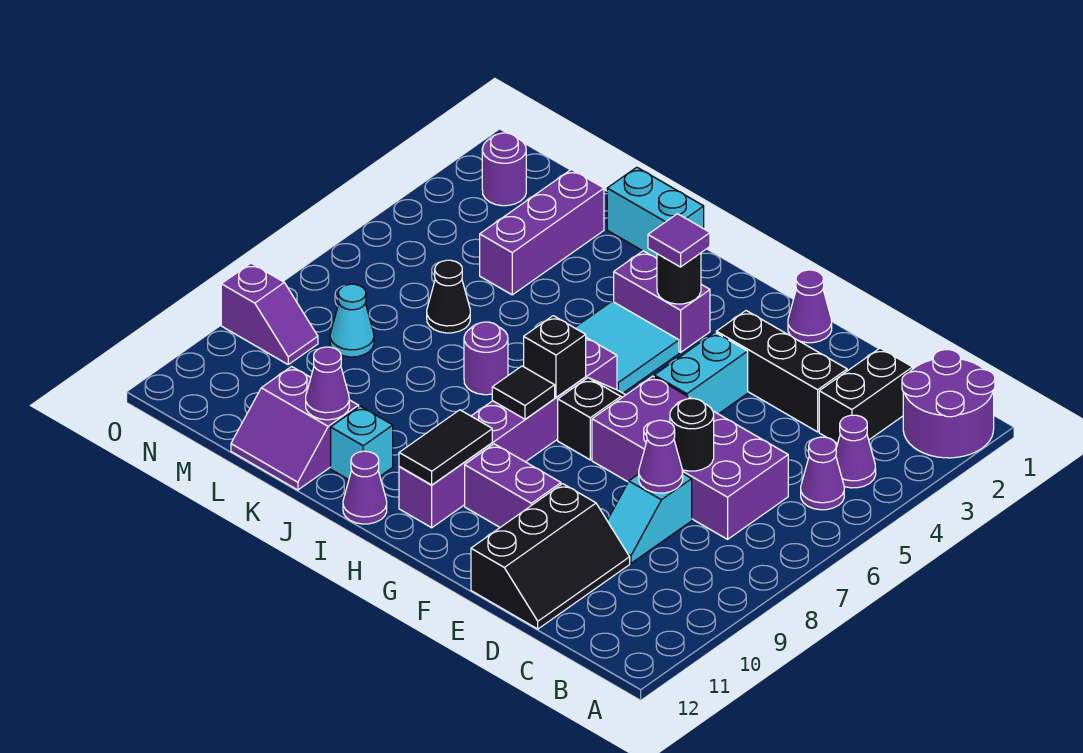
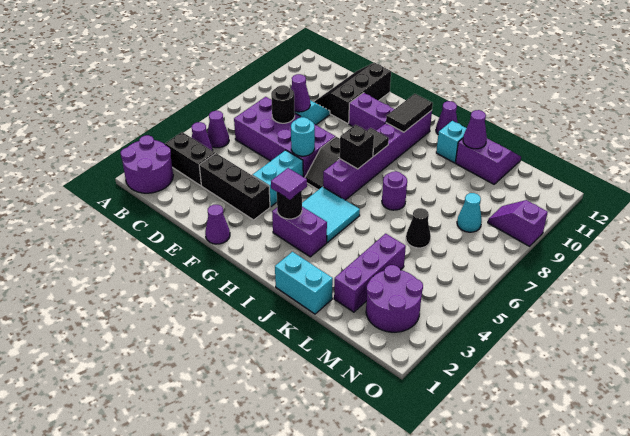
black brick C2:C3 level 1 -> black brick B3:C3 level 1
none -> cyan round brick F6 level 2
purple round brick N2 level 1 -> purple round brick M2:N3 level 1

